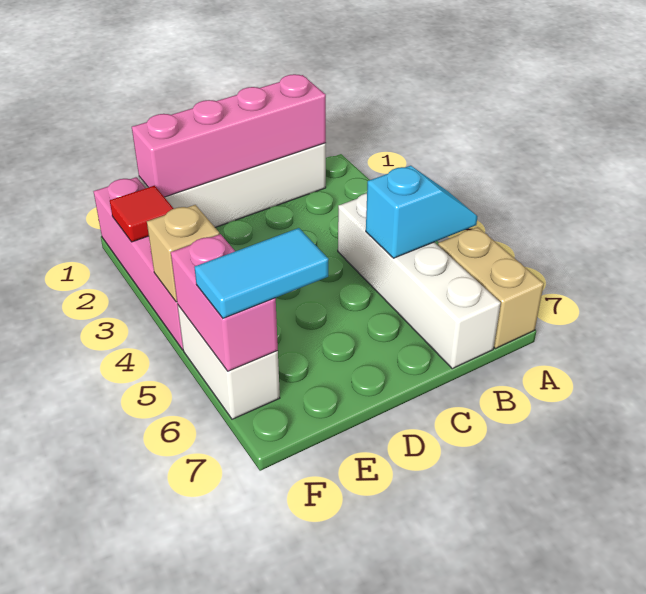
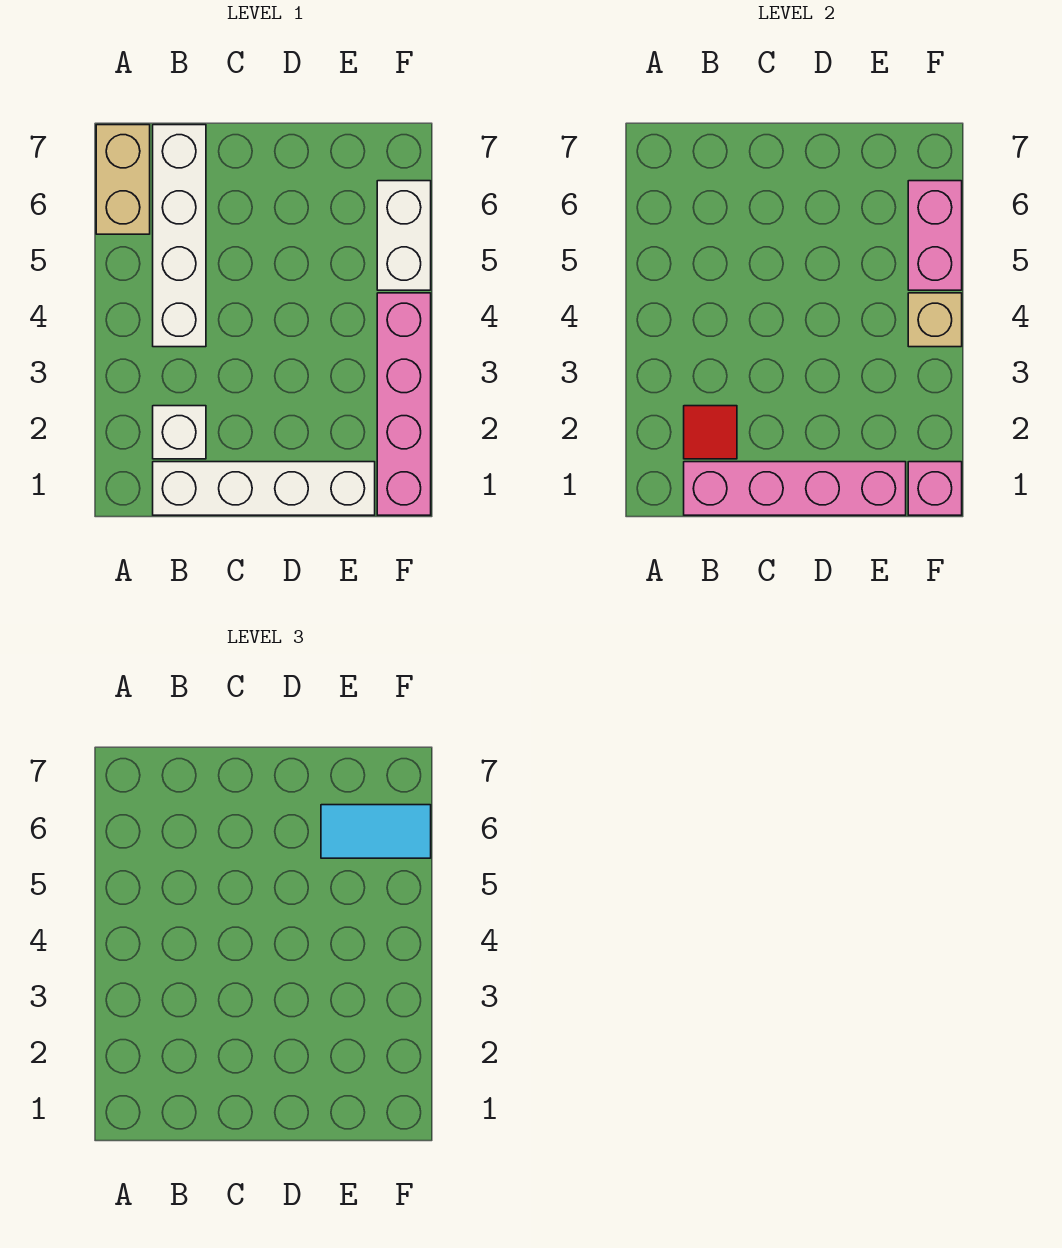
cyan slope A5:B5 level 2 top B -> none
none -> white brick B2 level 1
none -> pink brick F1 level 2
red tile F2 level 2 -> red tile B2 level 2

